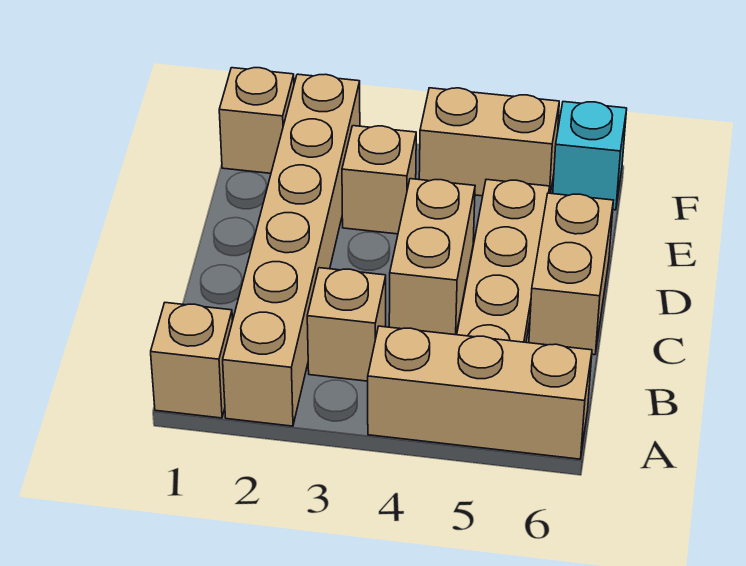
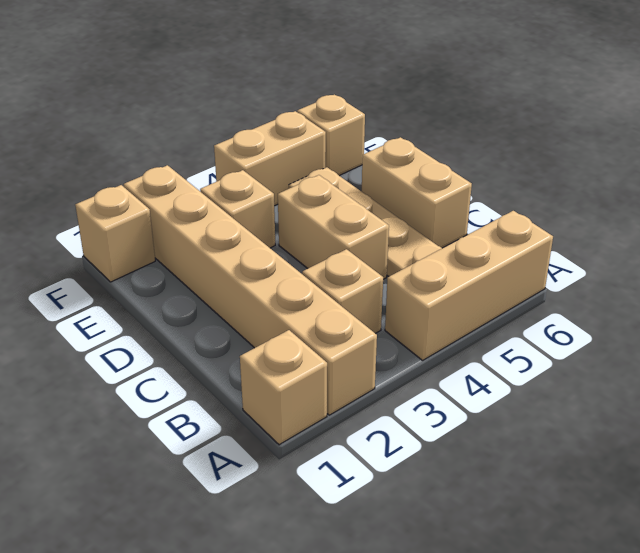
cyan brick F6 level 1 -> tan brick F6 level 1

